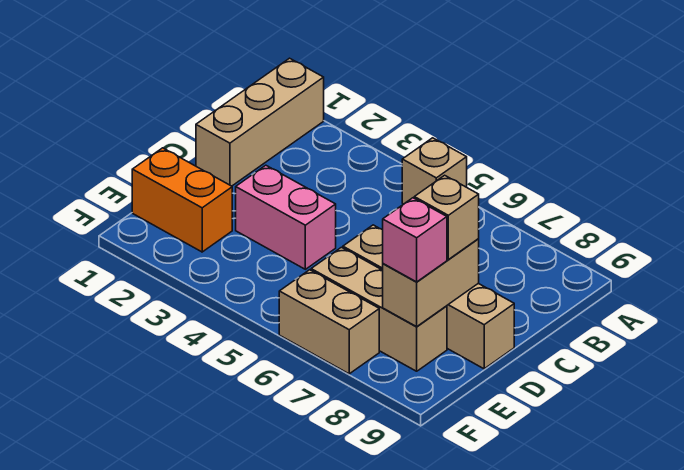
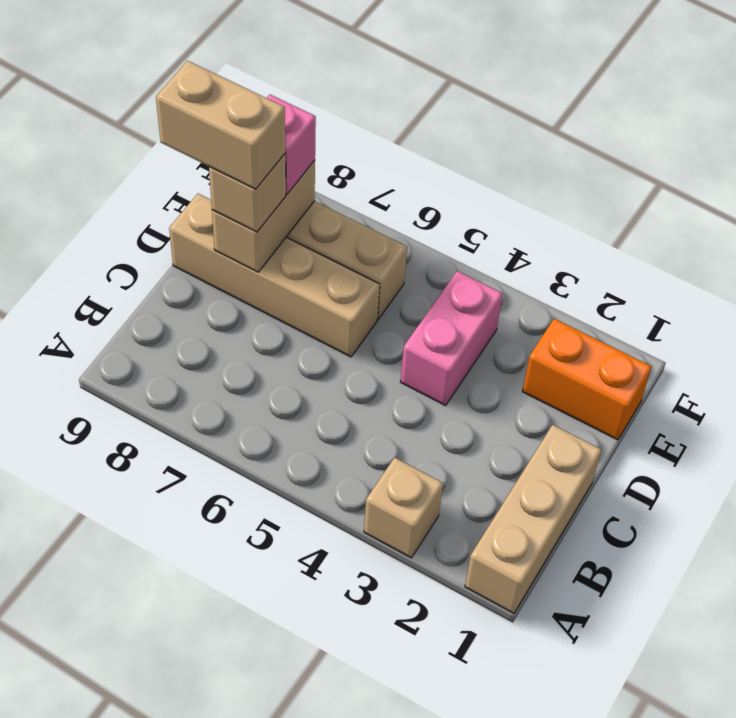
tan brick A5 level 1 -> tan brick A3 level 1
pink brick D3:D4 level 1 -> pink brick D4:E4 level 1
tan brick F6:F7 level 1 -> tan brick D8:D9 level 4

